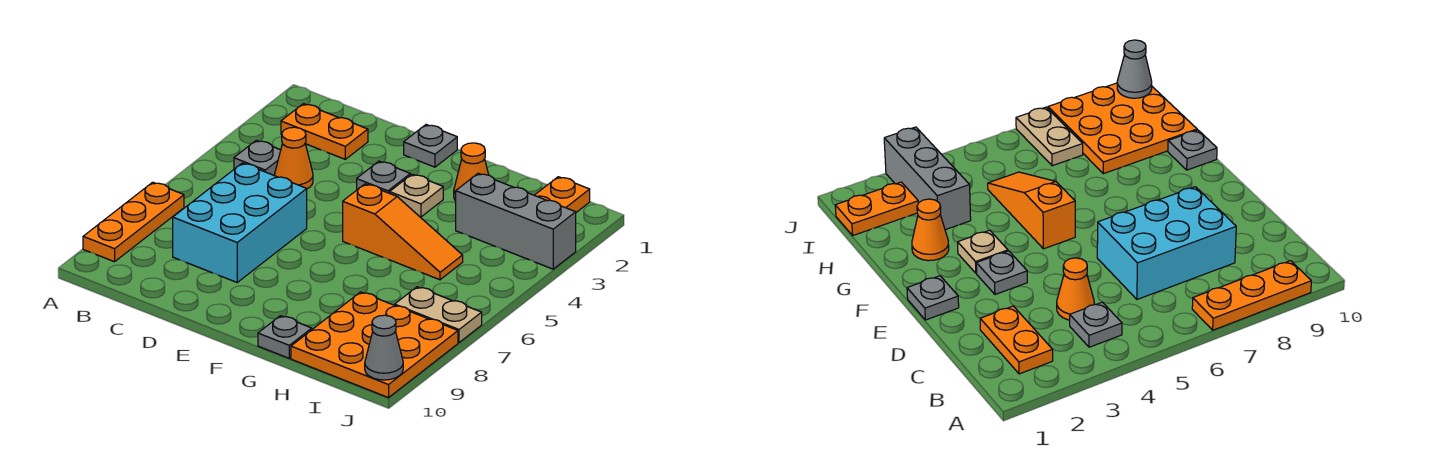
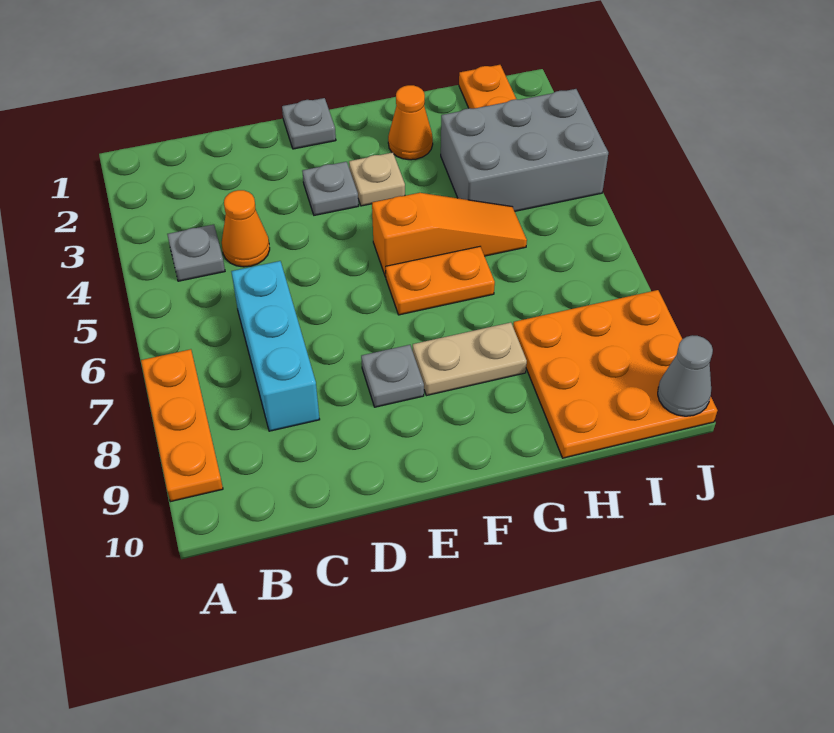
orange plate B2:C2 level 1 -> orange plate F6:G6 level 1
cyan brick C6:D8 level 1 -> cyan brick C6:C8 level 1
grey plate G10 level 1 -> grey plate E8 level 1
grey brick H3:J3 level 1 -> grey brick H3:J4 level 1
tan plate I7:J7 level 1 -> tan plate F8:G8 level 1

